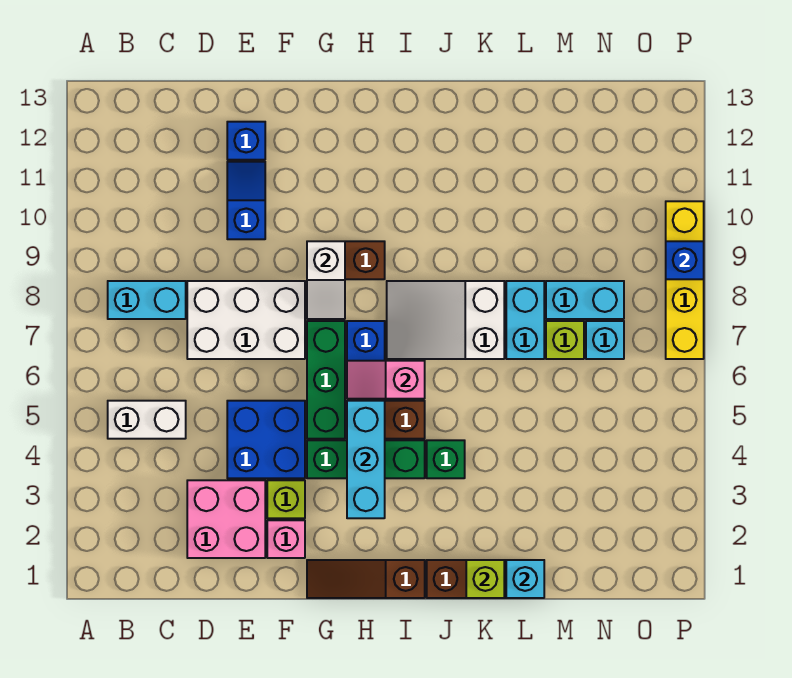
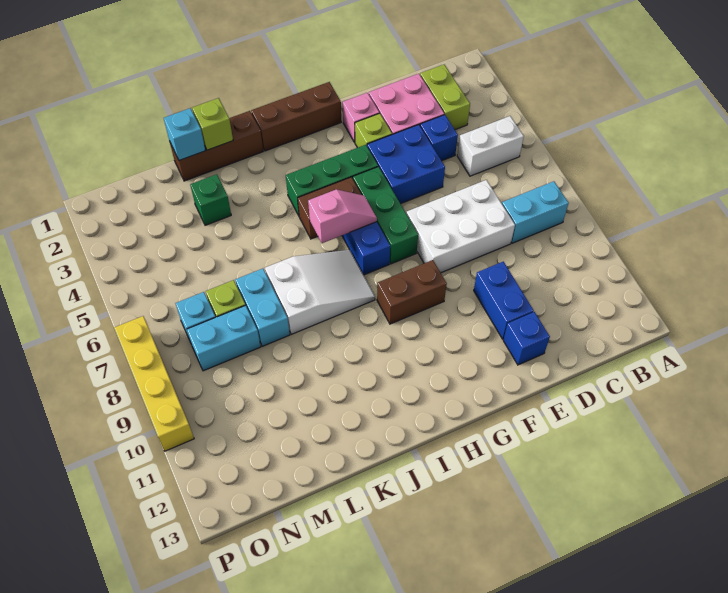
none -> lime brick C2:C3 level 1
blue slope E10:E11 level 1 top 10 -> blue brick E10:E11 level 1
brown slope G1:I1 level 1 top I -> brown brick G1:I1 level 1
white slope G8:G9 level 2 top 9 -> none
cyan brick H3:H5 level 2 -> none
green brick J4 level 1 -> green brick L3 level 1
blue brick P9 level 2 -> blue brick D4 level 1

